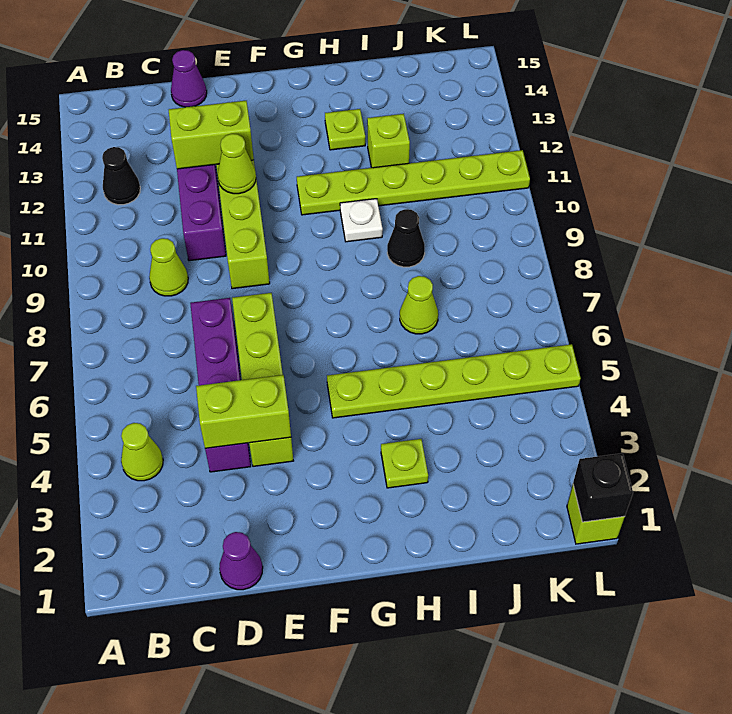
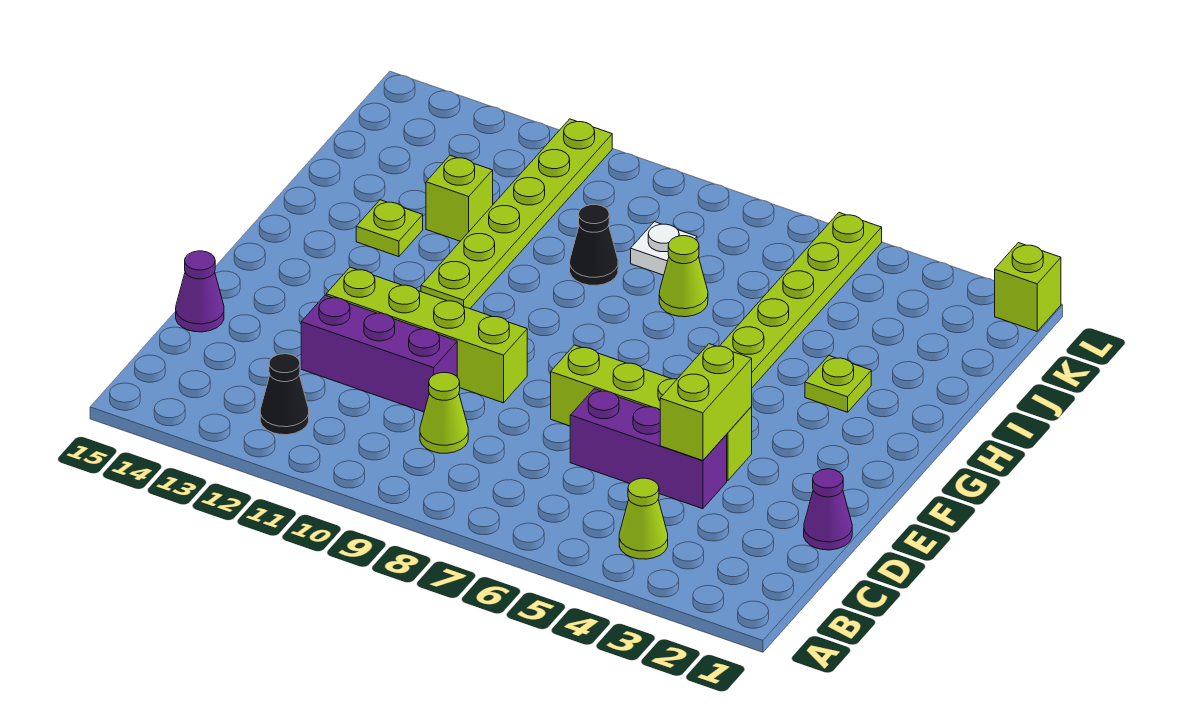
purple brick D4:D7 level 1 -> purple brick D4:D6 level 1
lime brick D12:E12 level 2 -> none
lime cone E11 level 2 -> none
white plate H10 level 1 -> white plate J8 level 1
black brick L1 level 2 -> none

